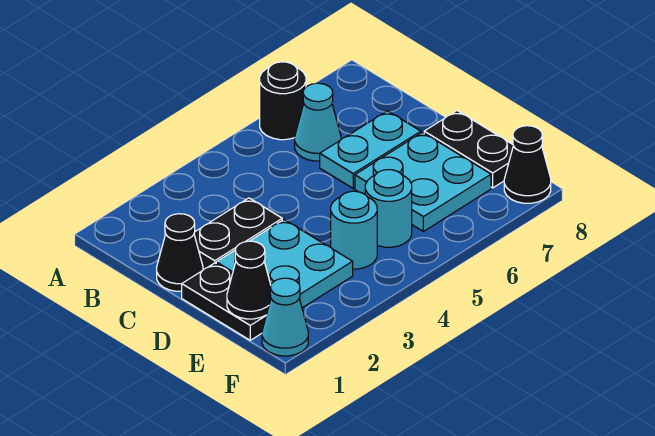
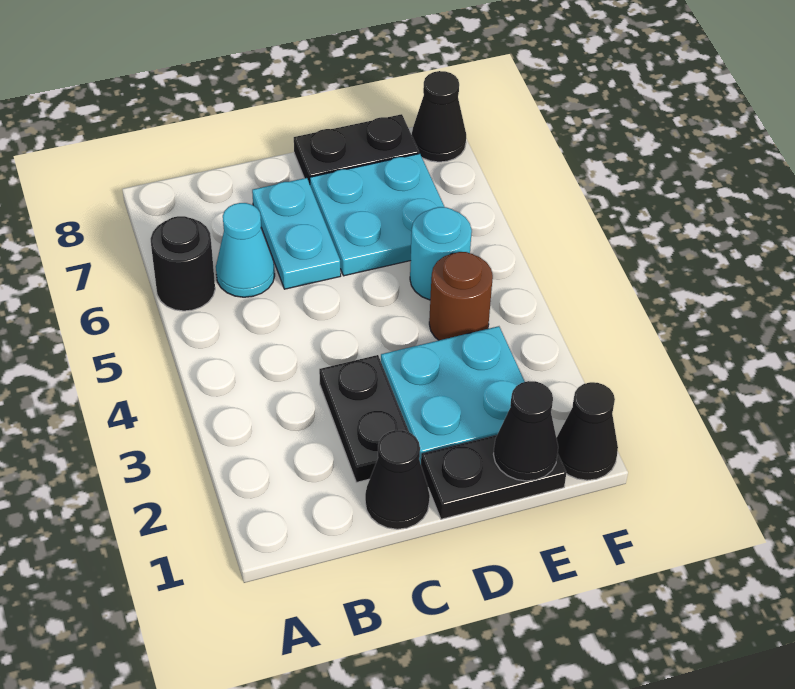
cyan round brick E4 level 1 -> brown round brick E4 level 1
cyan cone F1 level 1 -> black cone F1 level 1

